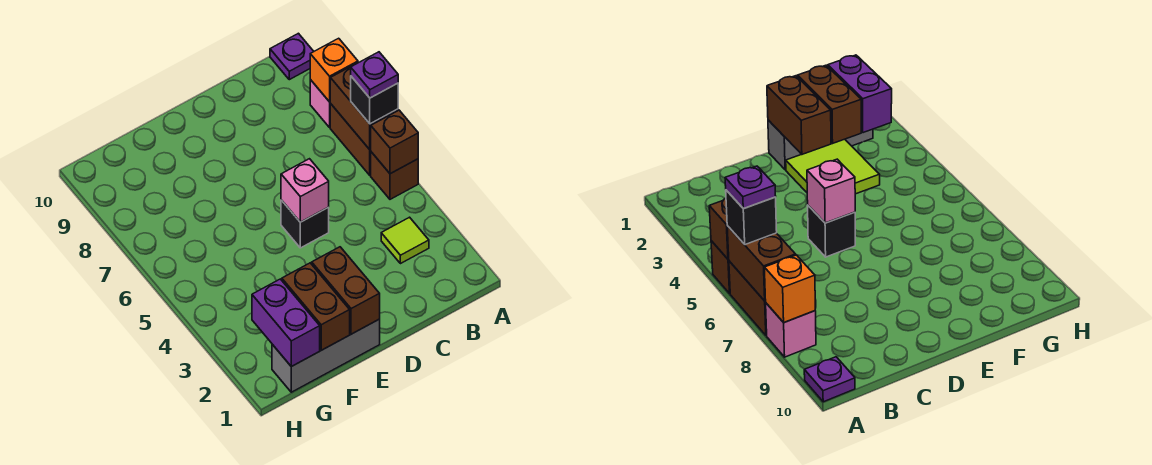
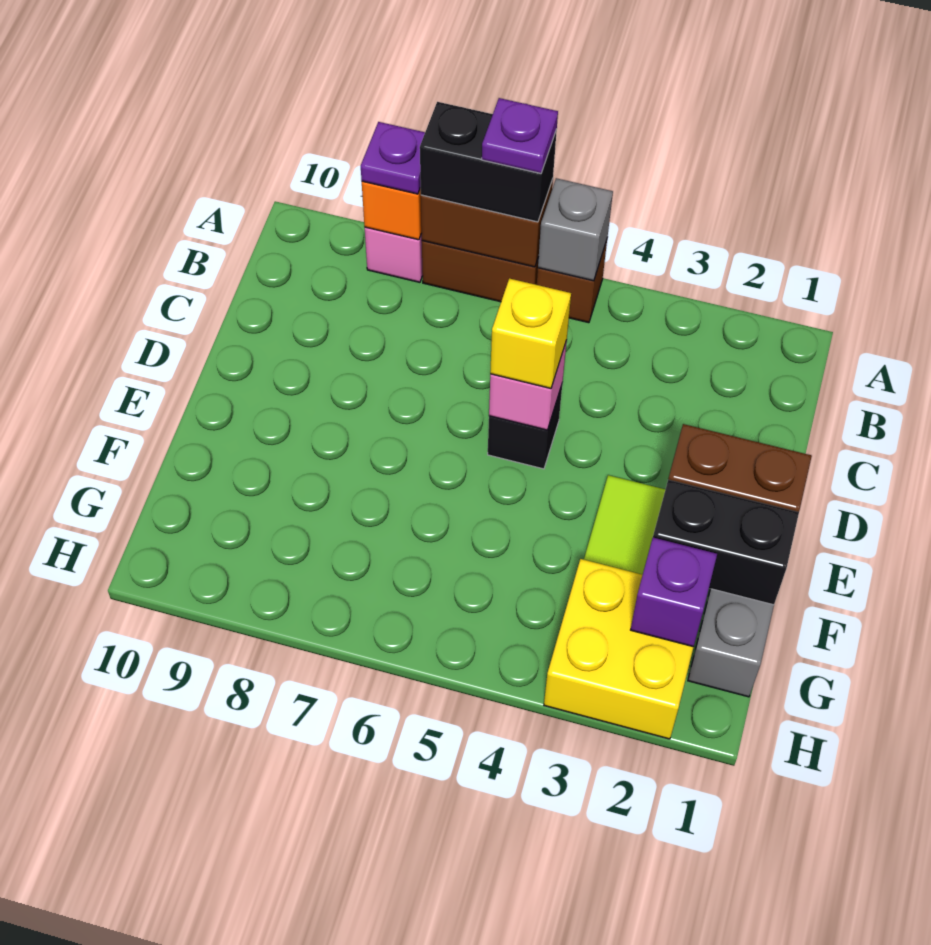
brown brick A5 level 2 -> grey brick A5 level 2
black brick A6 level 3 -> black brick A6:A7 level 3
purple plate A10 level 1 -> purple plate A8 level 3
lime tile B3 level 1 -> none
none -> yellow brick D5 level 3
brown brick F1:F2 level 2 -> black brick F1:F2 level 2
purple brick G1:G2 level 2 -> purple brick G2 level 2
none -> yellow brick G2:H3 level 1

